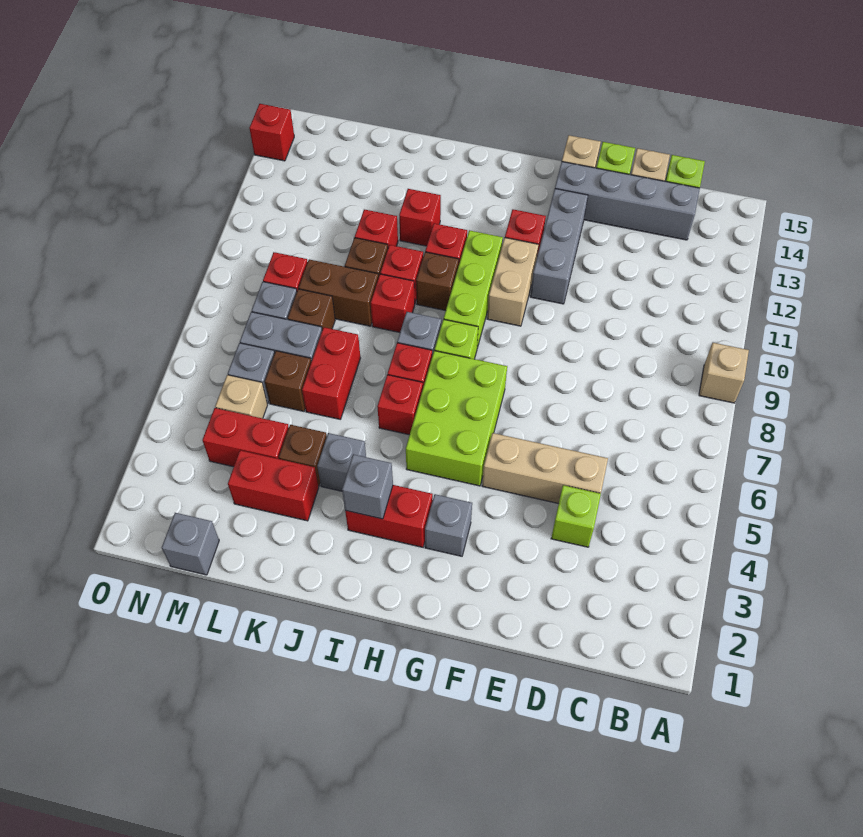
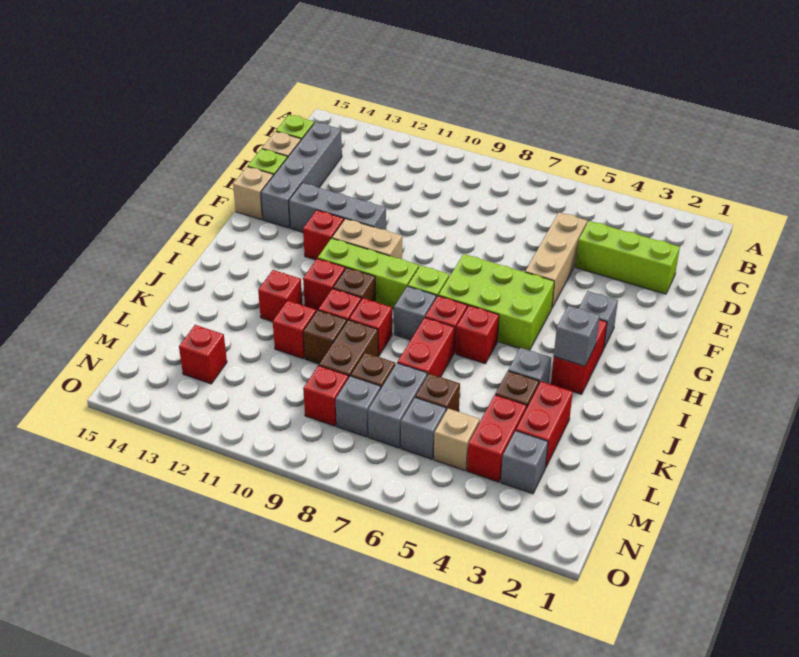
tan brick A9 level 1 -> none
lime brick D4 level 1 -> lime brick D2:D4 level 1
red brick K6:K7 level 1 -> red brick J7:K7 level 1
grey brick M1 level 1 -> grey brick M3 level 1
red brick O14 level 1 -> red brick M13 level 1

